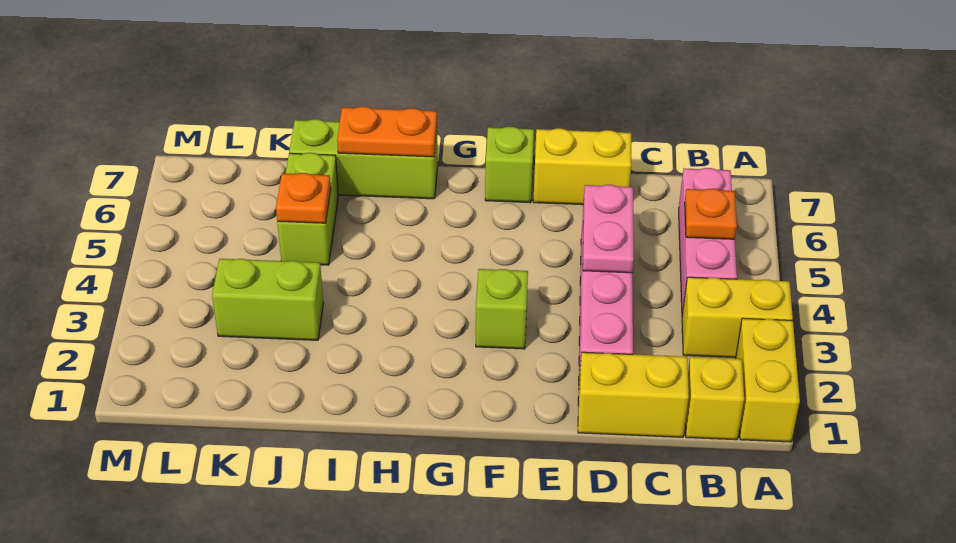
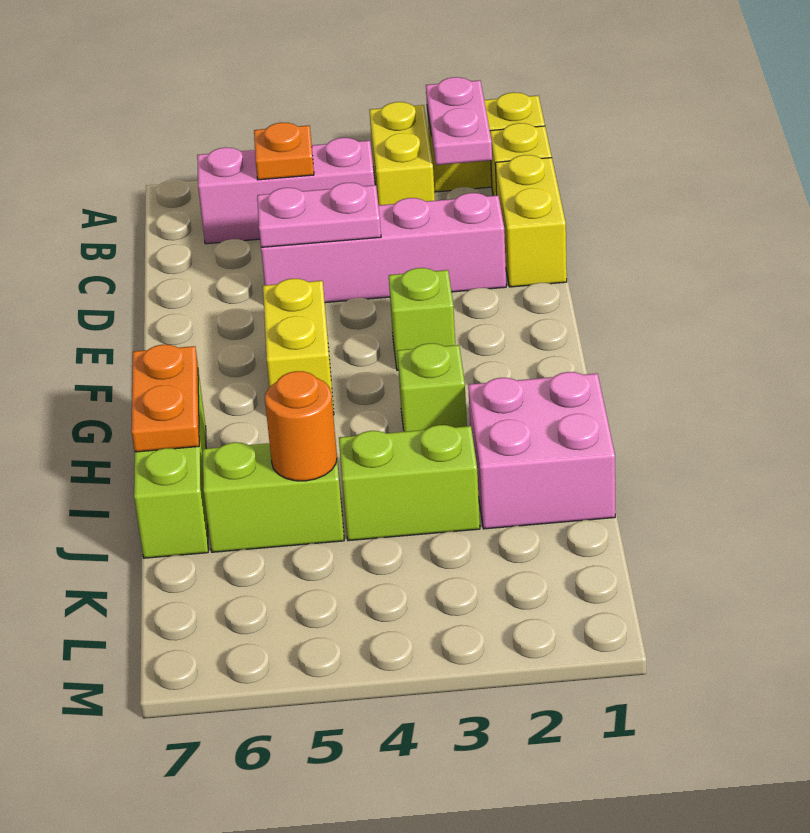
none -> pink plate A2:B2 level 2
yellow brick D7:E7 level 1 -> yellow brick F5:G5 level 1
lime brick F7 level 1 -> lime brick H3 level 1
none -> pink brick I1:J2 level 1
lime brick J3:K3 level 1 -> lime brick J3:J4 level 1
orange plate J5 level 2 -> orange round brick J5 level 2

